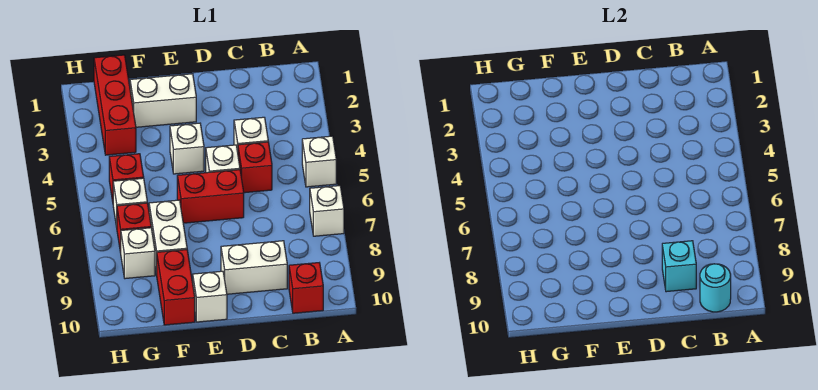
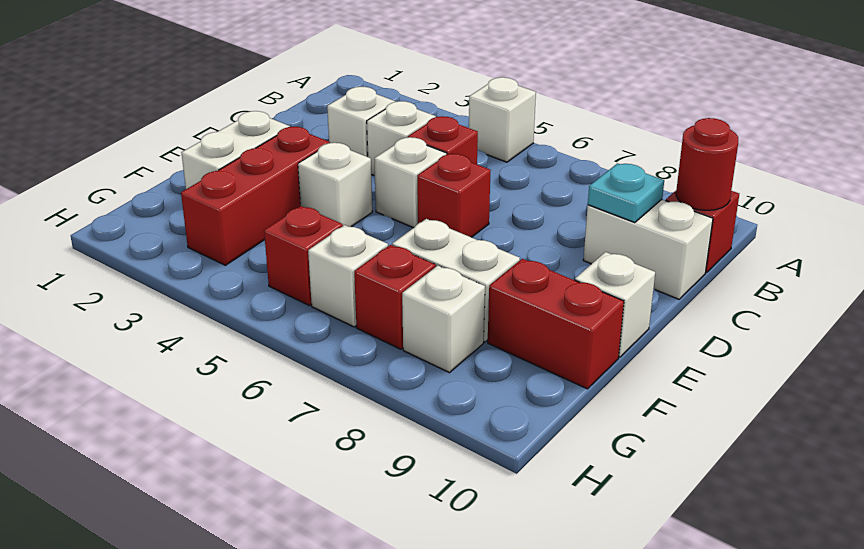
white brick A7 level 1 -> white brick C3 level 1
cyan round brick B10 level 2 -> red round brick B10 level 2
white brick C9:D9 level 1 -> white brick C9:C10 level 1
cyan brick C9 level 2 -> cyan plate C9 level 2
red brick D6:E6 level 1 -> red brick D6 level 1
red brick G1:G3 level 1 -> red brick E3:G3 level 1

